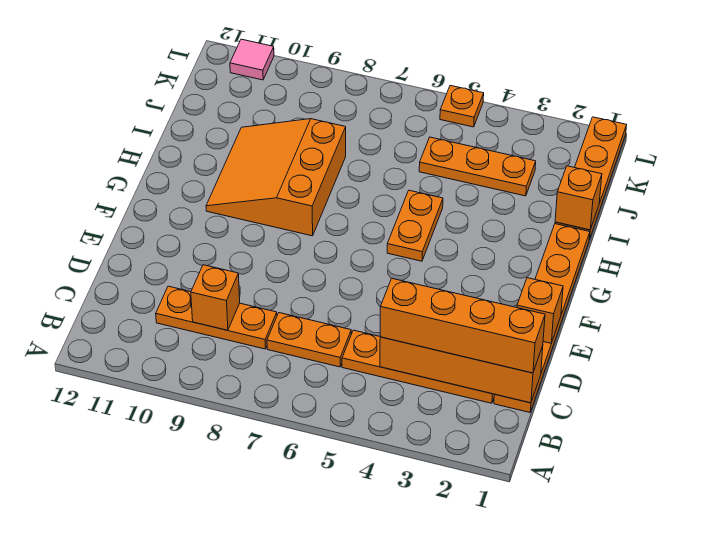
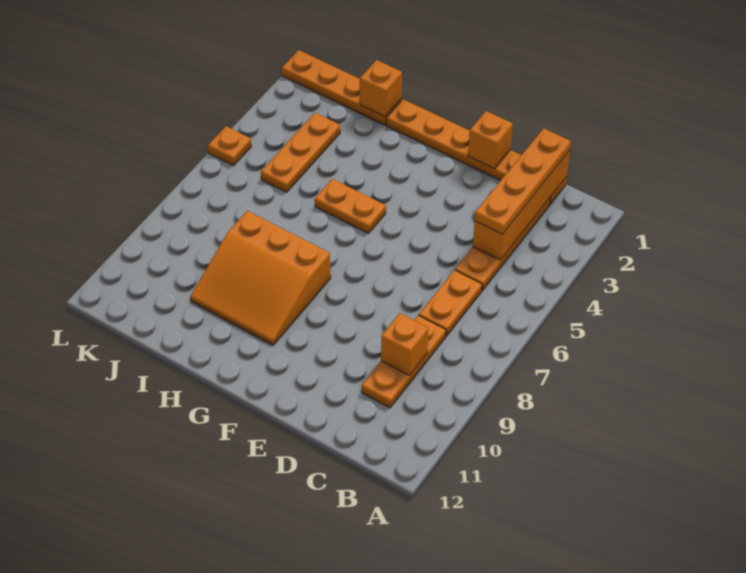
orange brick C1:C4 level 3 -> orange plate C1:C4 level 3
pink tile L11 level 1 -> none

